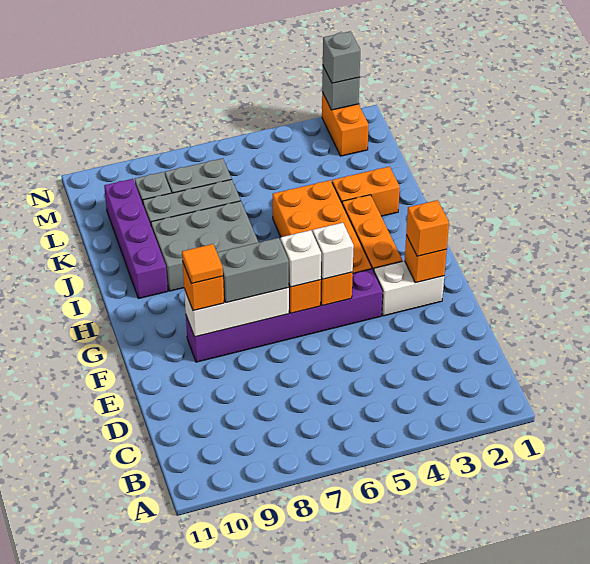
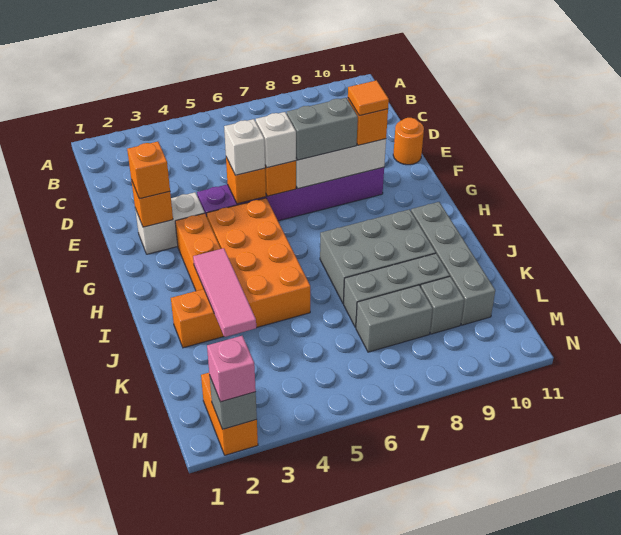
none -> orange round brick E11 level 1
none -> pink tile I3:K3 level 2
purple brick I10:L10 level 1 -> grey brick I10:L10 level 1
grey brick N2 level 3 -> pink brick N2 level 3

